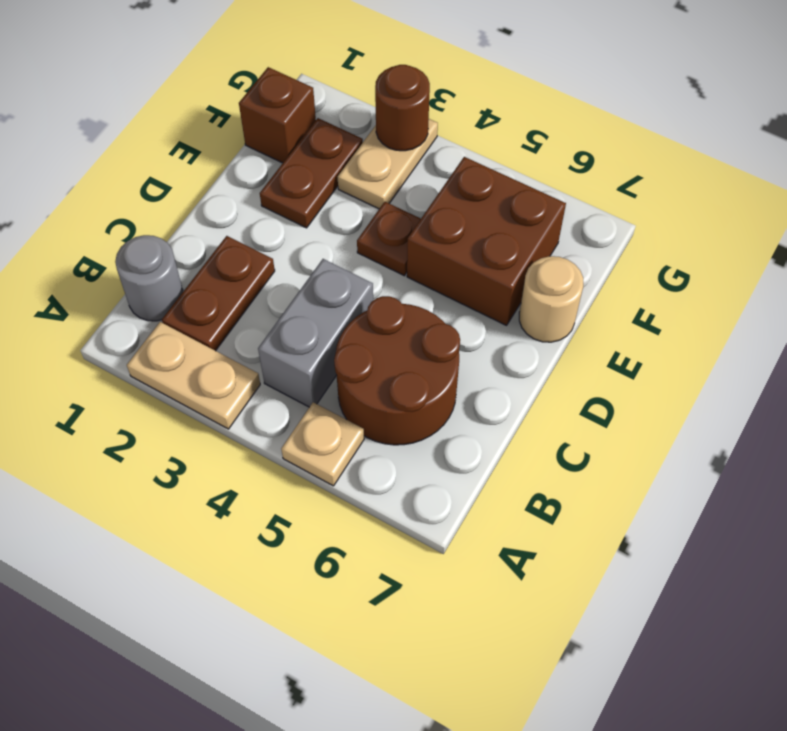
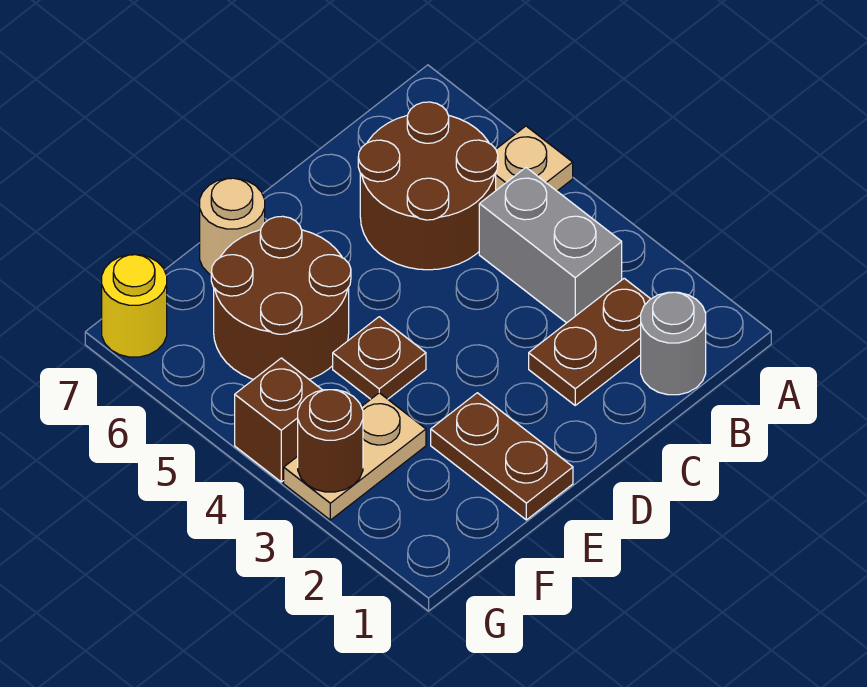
tan plate A2:A3 level 1 -> none
grey brick B4:C4 level 1 -> grey brick B3:B4 level 1
brown plate E2:F2 level 1 -> brown plate E1:E2 level 1
brown brick E5:F6 level 1 -> brown round brick E5:F6 level 1
brown brick F1 level 1 -> brown brick G4 level 1
none -> yellow round brick G7 level 1

